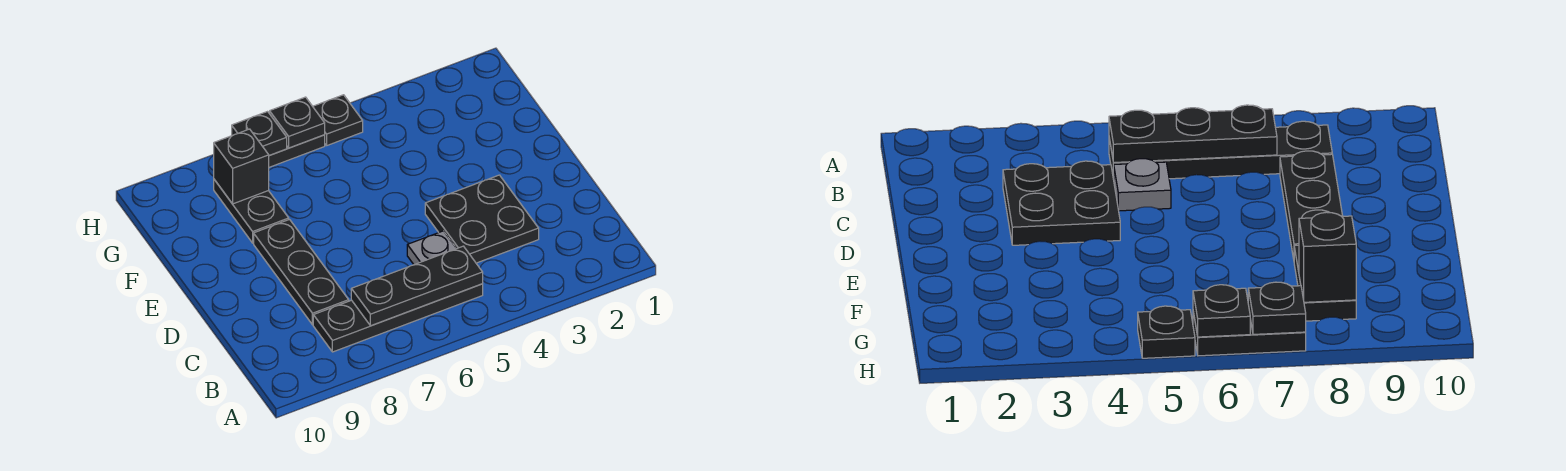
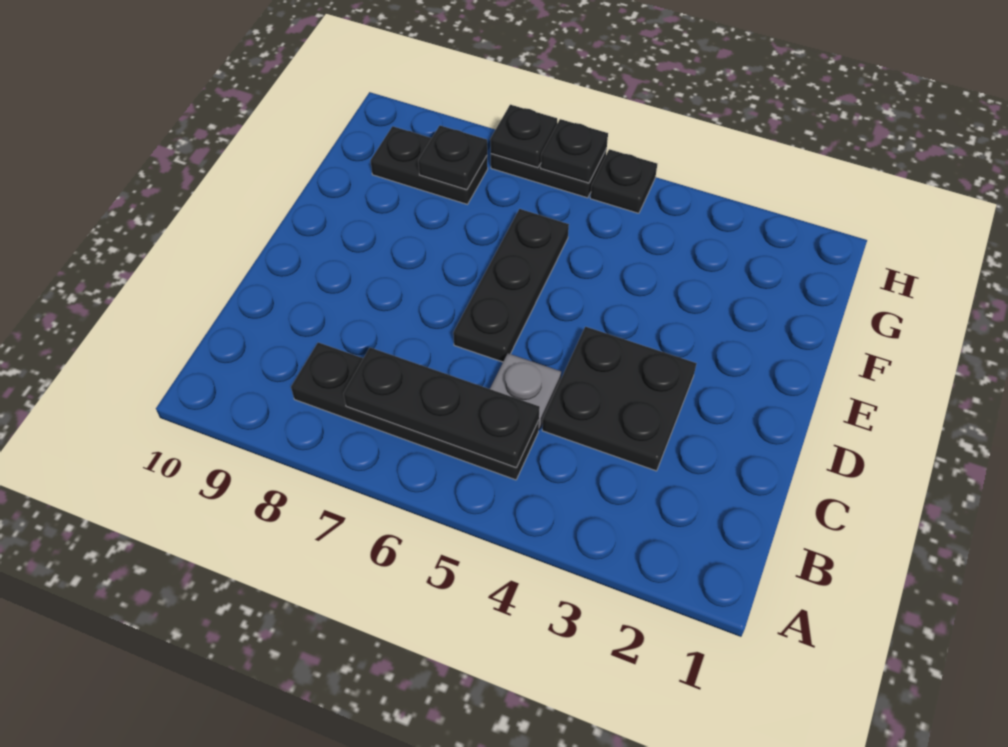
black plate C8:E8 level 1 -> black plate D6:F6 level 1
black plate F8:G8 level 1 -> black plate G8:G9 level 1
black brick G8 level 2 -> black plate G8 level 2

